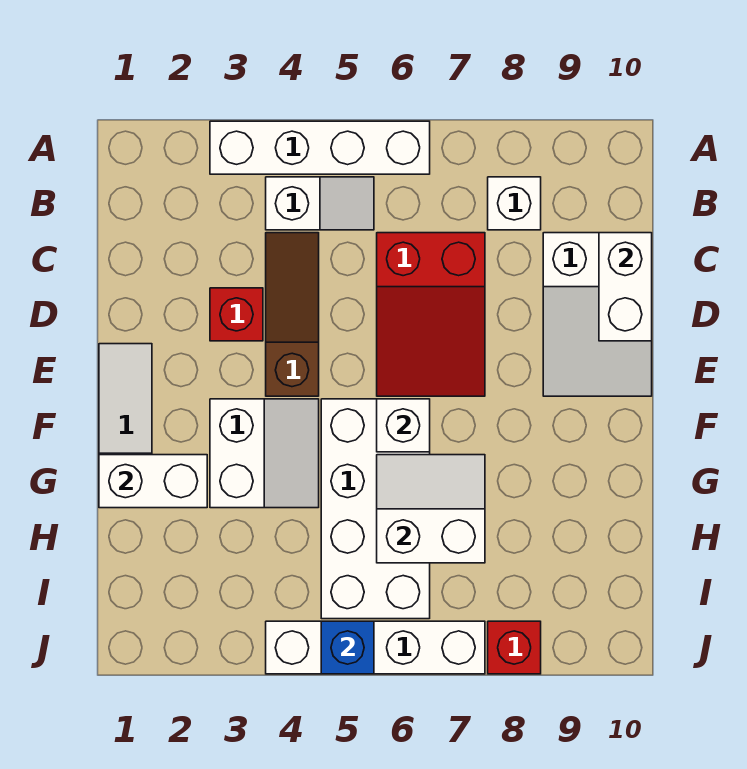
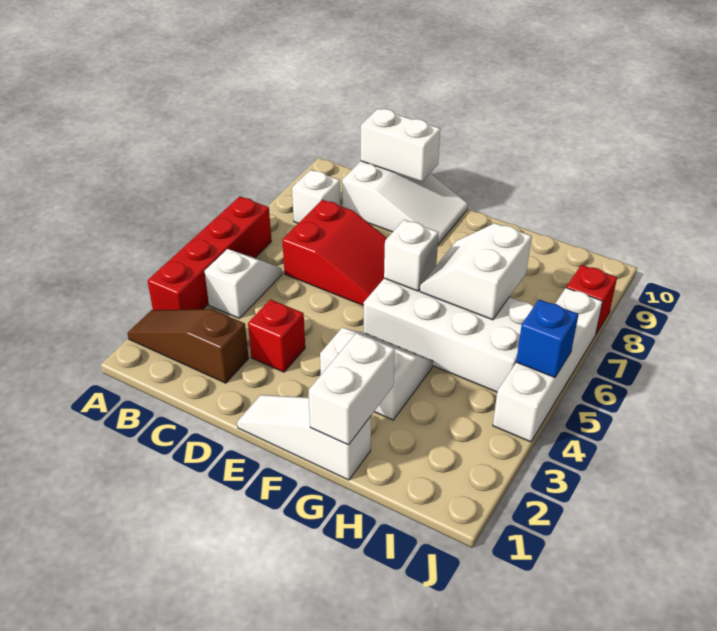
white brick A3:A6 level 1 -> red brick A3:A6 level 1
brown slope C4:E4 level 1 top E -> brown slope A2:C2 level 1 top C

